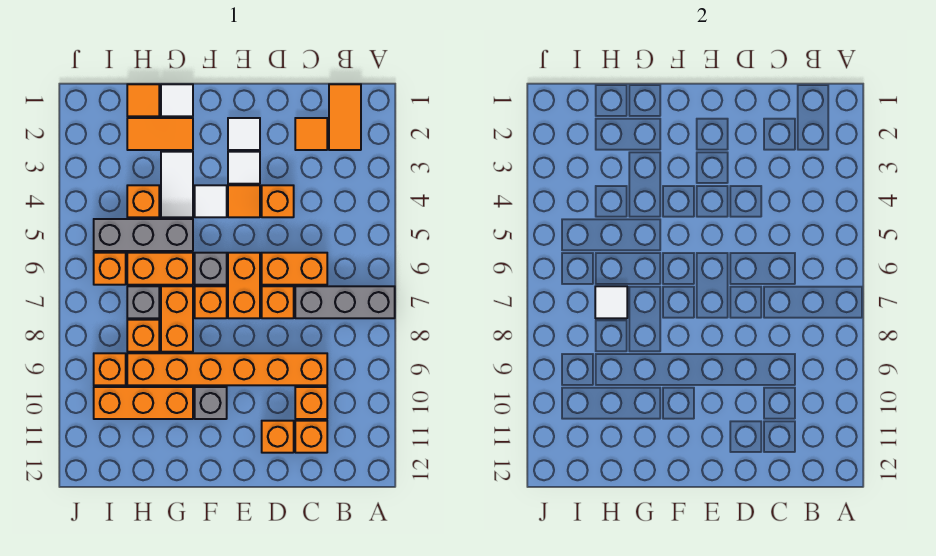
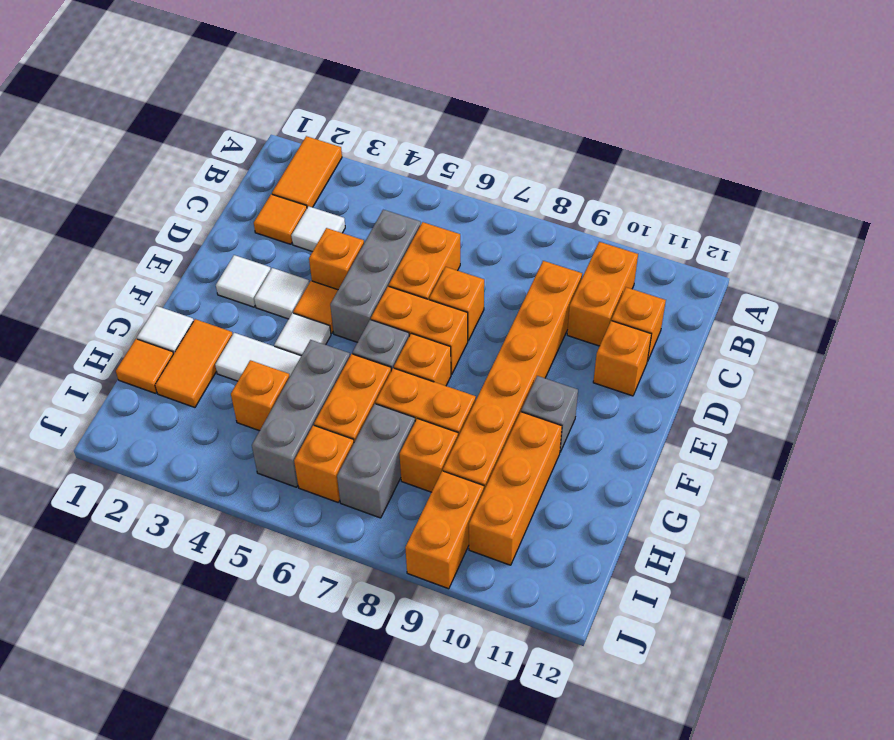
grey brick A7:C7 level 1 -> grey brick C5:E5 level 1
orange tile B1:B2 level 1 -> orange tile A2:B2 level 1
orange brick C10 level 1 -> orange brick B10:C10 level 1
grey brick H7 level 1 -> grey brick H7:I7 level 1
white tile H7 level 2 -> white tile C3 level 1
orange brick I9 level 1 -> orange brick I9:J9 level 1

